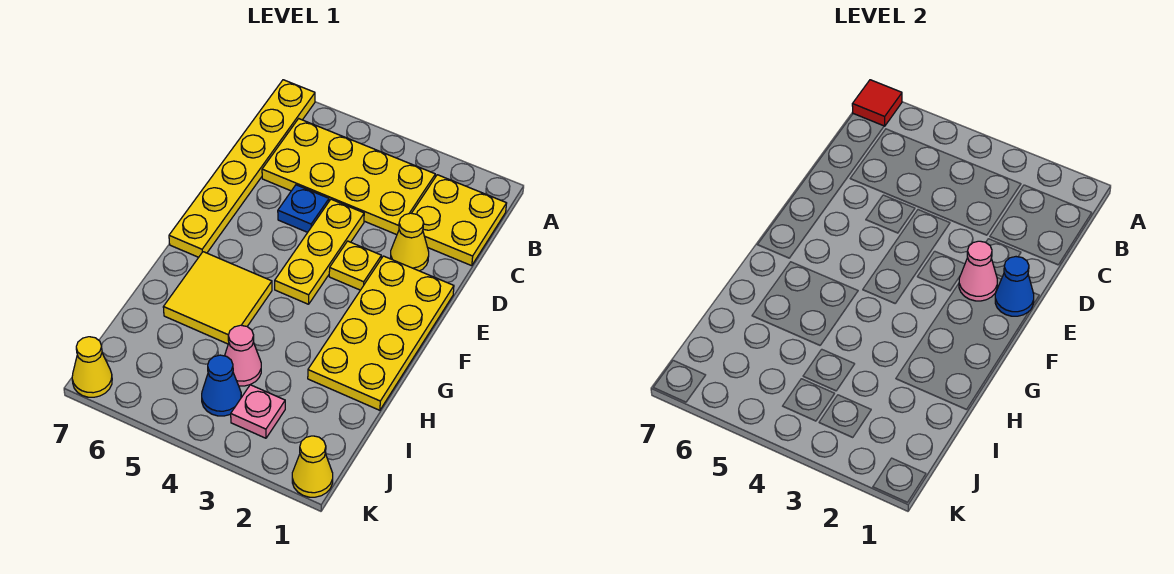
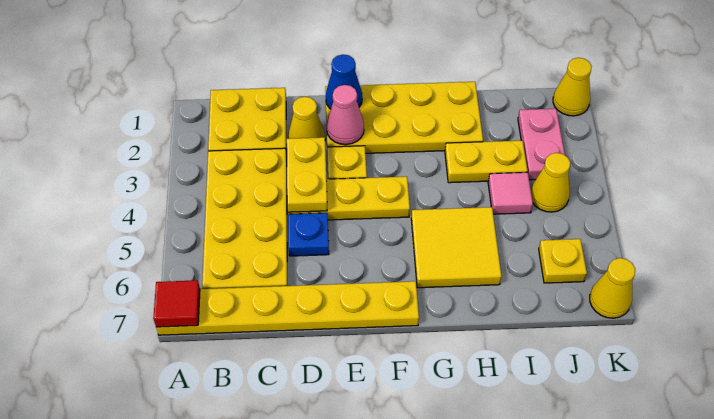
none -> yellow plate D3:D4 level 2
none -> yellow plate H3:I3 level 1
pink cone I4 level 1 -> pink tile I4 level 1
pink plate J3 level 1 -> pink plate J2:J3 level 1
blue cone J4 level 1 -> yellow cone J4 level 1
none -> yellow plate J6 level 1

